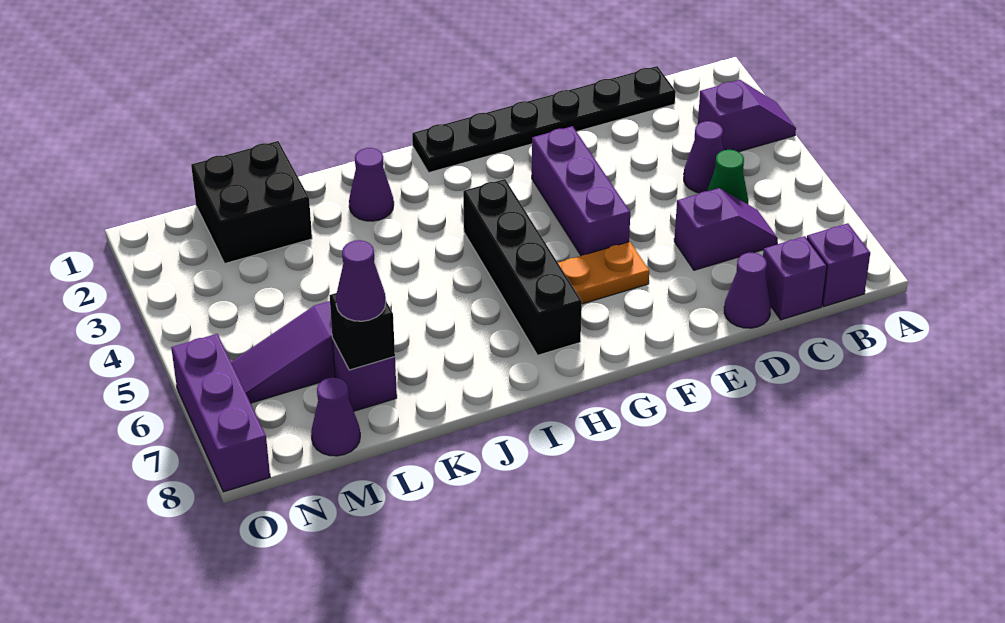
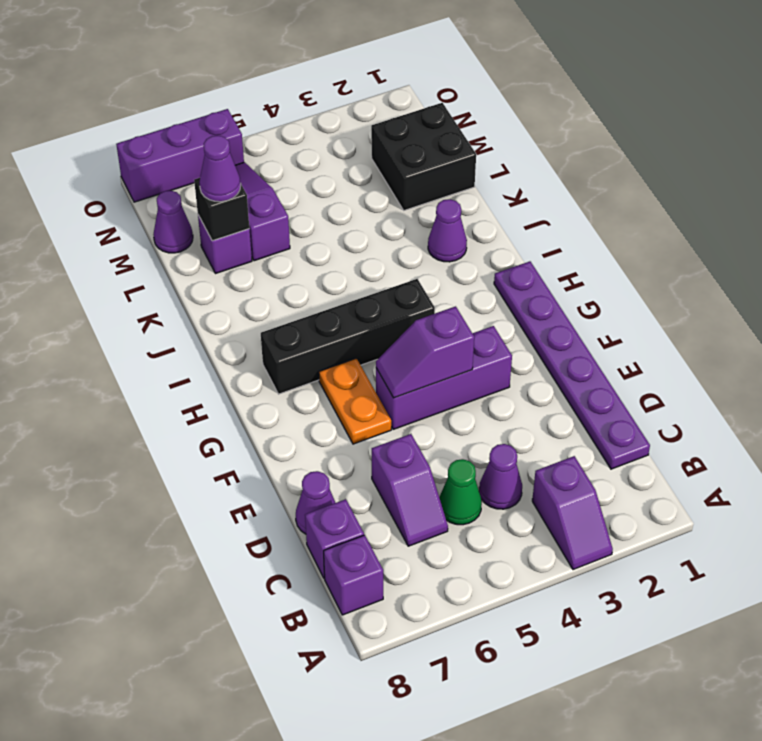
black plate C1:H1 level 1 -> purple plate C1:H1 level 1
none -> purple slope F4:F5 level 2 top 4

